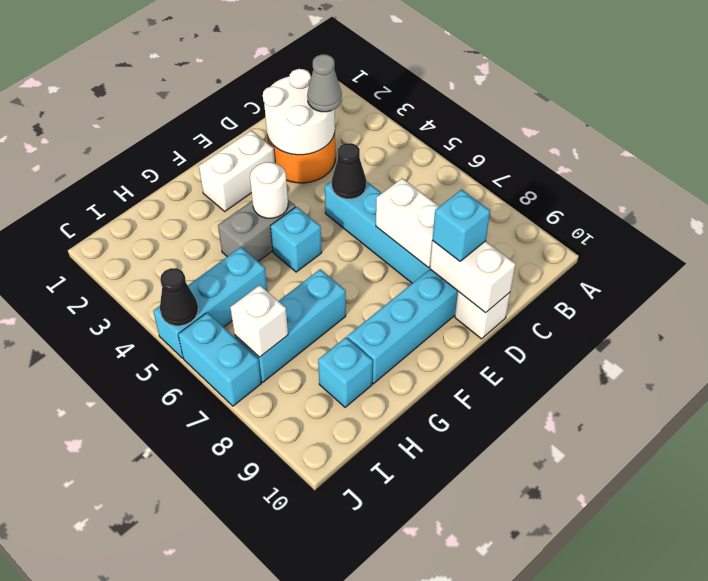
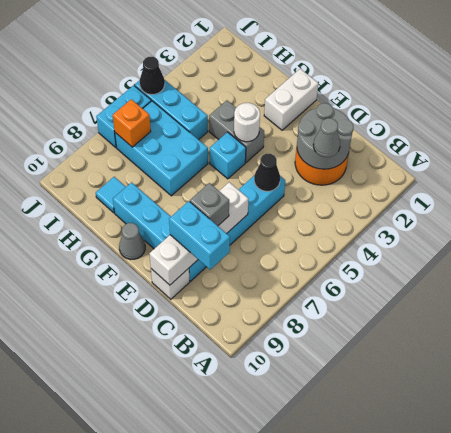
white round brick C2:D3 level 2 -> grey round brick C2:D3 level 2
none -> grey brick D8 level 3
cyan brick D9 level 3 -> cyan brick C9:D9 level 3
white brick E2:F2 level 1 -> white brick F1:F2 level 1
none -> grey cone F10 level 1
cyan brick G7:I7 level 1 -> cyan brick G6:I7 level 1
cyan brick H9 level 1 -> cyan tile H9 level 1
white brick I7 level 2 -> orange brick I7 level 2

